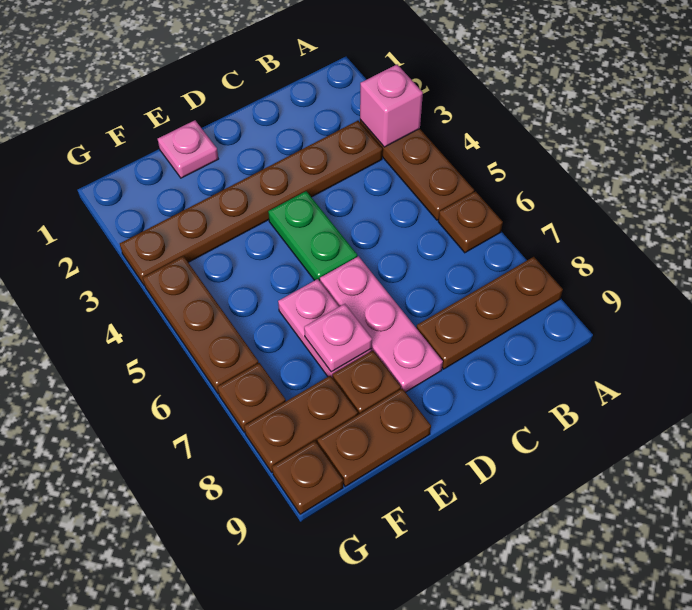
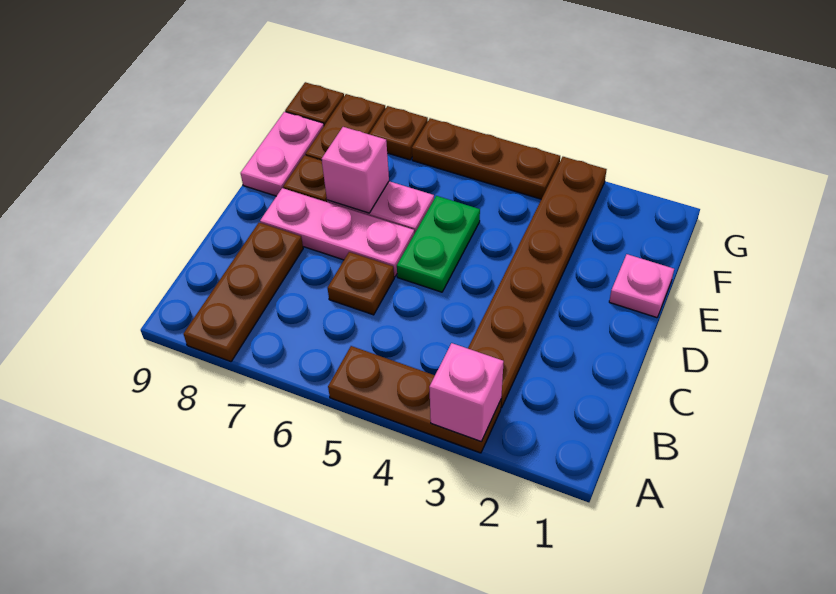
brown plate A6 level 1 -> brown plate C6 level 1
green plate D4:D5 level 1 -> green plate D5:E5 level 1
pink plate E7 level 2 -> pink brick E7 level 2
brown plate E9:F9 level 1 -> pink plate E9:F9 level 1

